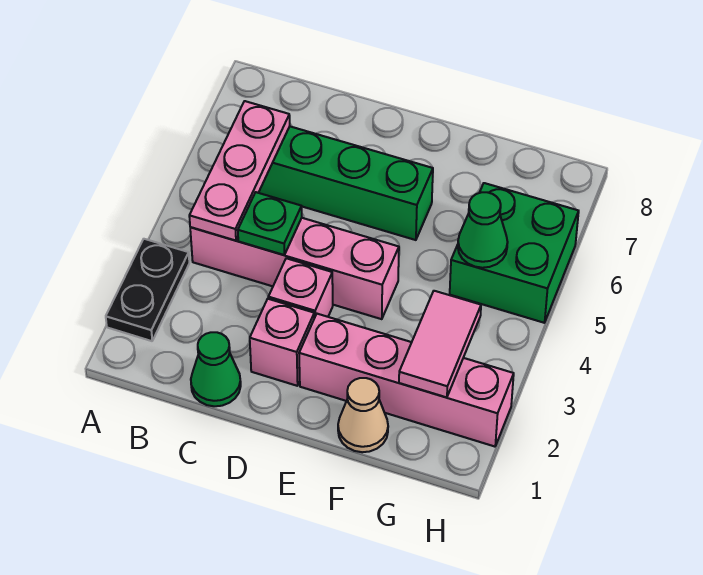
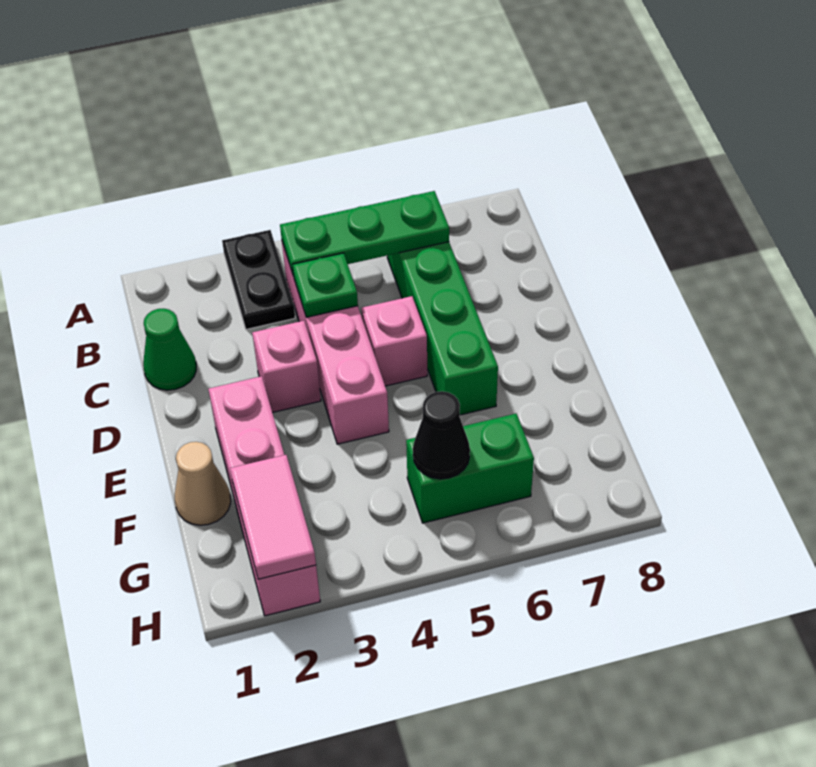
black plate A2:A3 level 1 -> black plate A3:B3 level 1
pink plate B4:B6 level 2 -> green plate B4:B6 level 2
pink brick D2 level 1 -> pink brick D5 level 1
pink tile G2:G3 level 2 -> pink tile G2:H2 level 2
green brick G5:H6 level 1 -> green brick G5:G6 level 1
green cone G5 level 2 -> black cone G5 level 2

